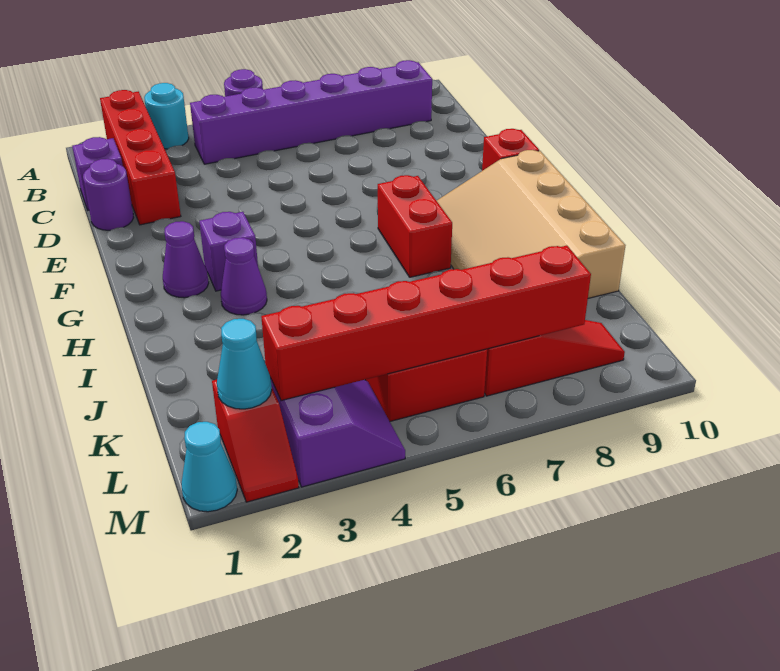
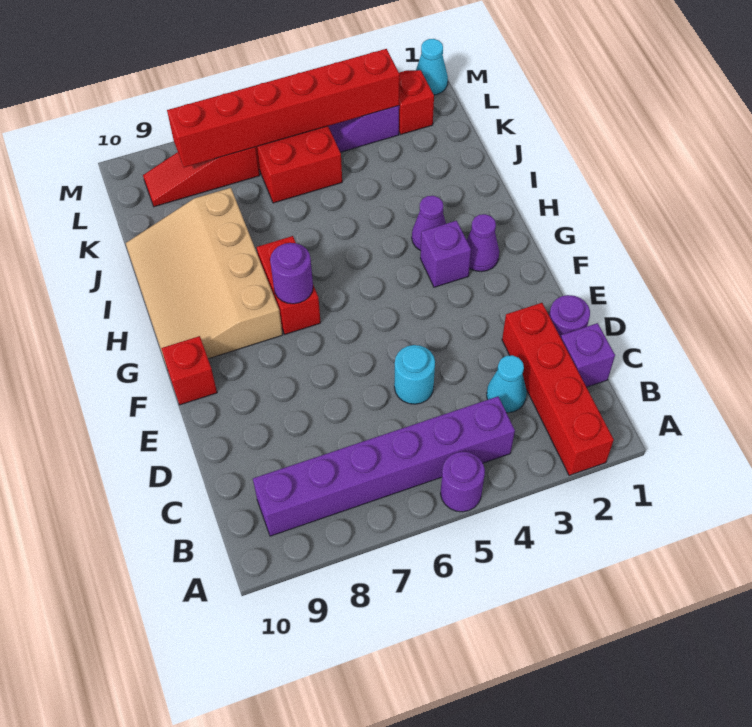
cyan round brick A3 level 1 -> cyan round brick D5 level 1
none -> purple round brick G7 level 2
tan slope G8:J10 level 1 top 10 -> tan slope G8:J10 level 1 top 8
cyan cone L2 level 2 -> cyan cone C3 level 1

